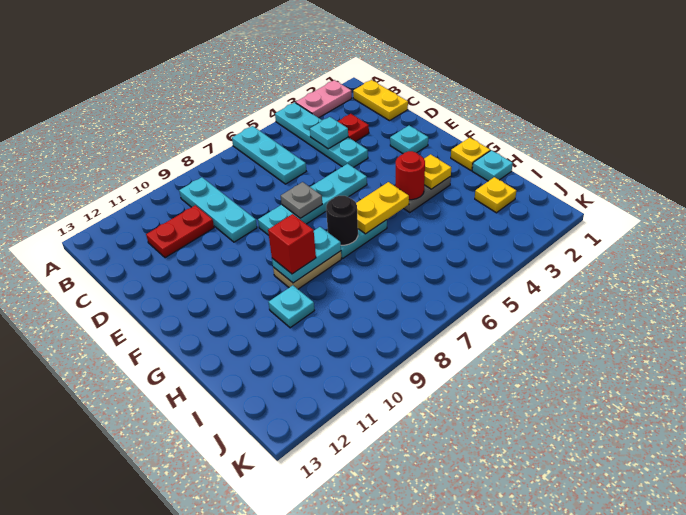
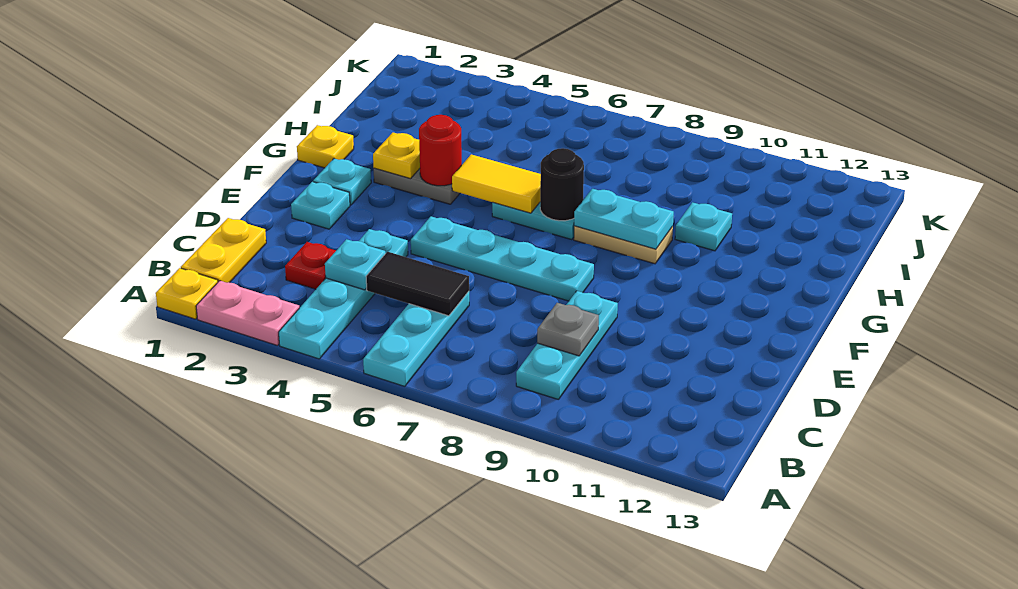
none -> black tile C5:C6 level 2
red plate C10:C11 level 1 -> none
grey plate E7 level 2 -> grey plate C9 level 2
yellow plate G5:G6 level 2 -> yellow tile G5:G6 level 2
red brick G9 level 3 -> none
cyan plate H1 level 1 -> cyan plate F2 level 1
yellow plate I2 level 1 -> yellow plate A1 level 1

